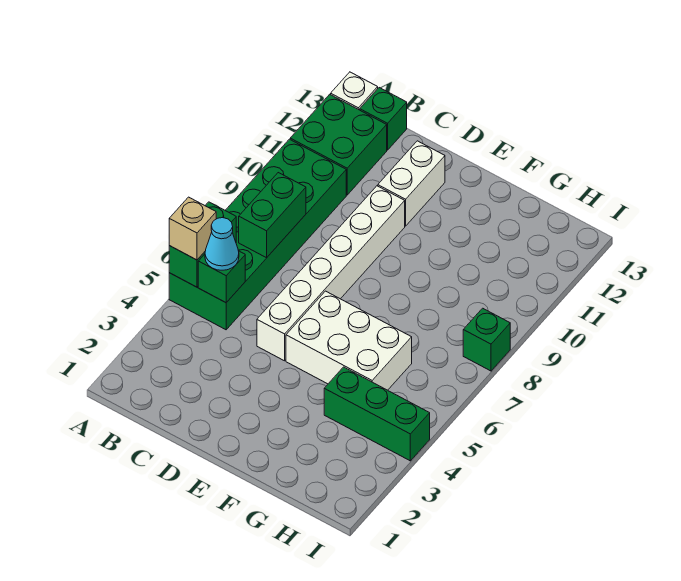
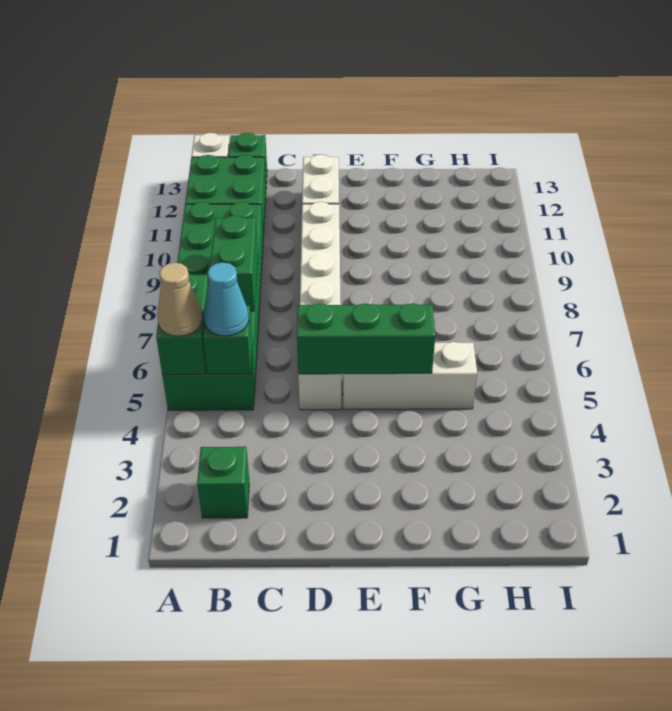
tan brick A5 level 3 -> tan cone A5 level 3
white brick E5:G6 level 1 -> white brick E5:G5 level 1
green brick G4:I4 level 1 -> green brick D5:F5 level 2
green brick I8 level 1 -> green brick B2 level 1

